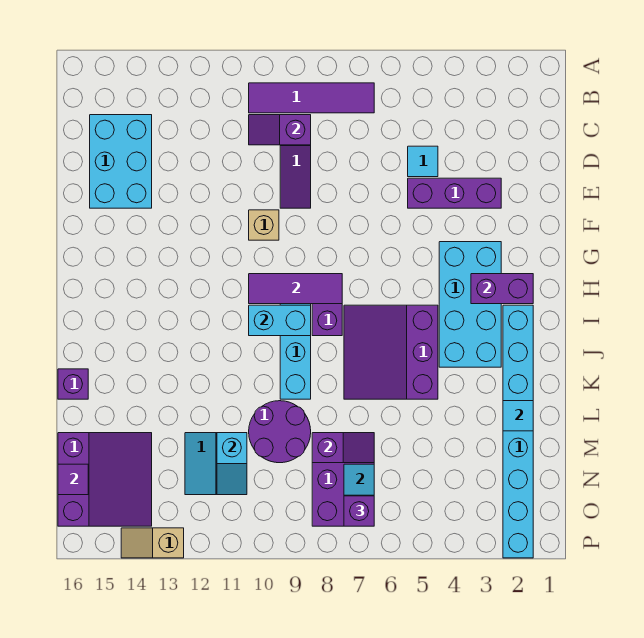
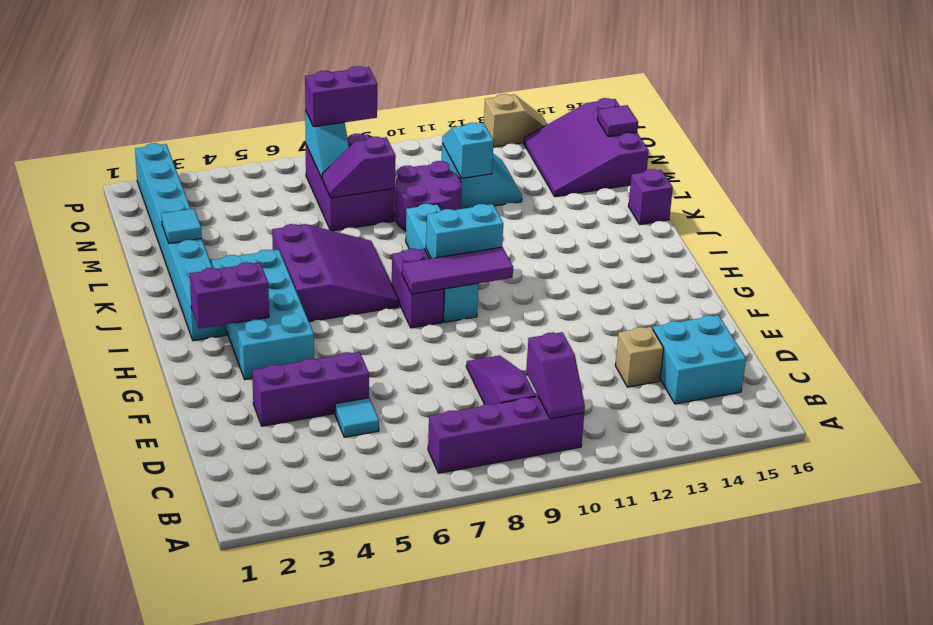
purple tile B7:B10 level 1 -> purple brick B7:B10 level 1
purple slope C9:C10 level 2 top 9 -> purple slope B10:C10 level 2 top C
cyan brick C14:E15 level 1 -> cyan brick C14:D15 level 1
tan brick F10 level 1 -> tan brick D13 level 1
purple brick O7 level 3 -> purple brick O7:O8 level 3

